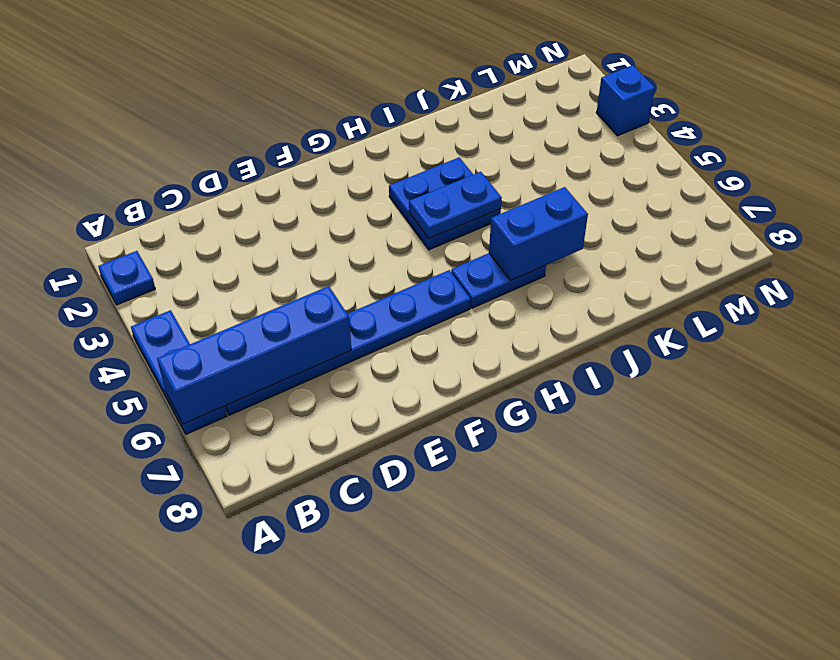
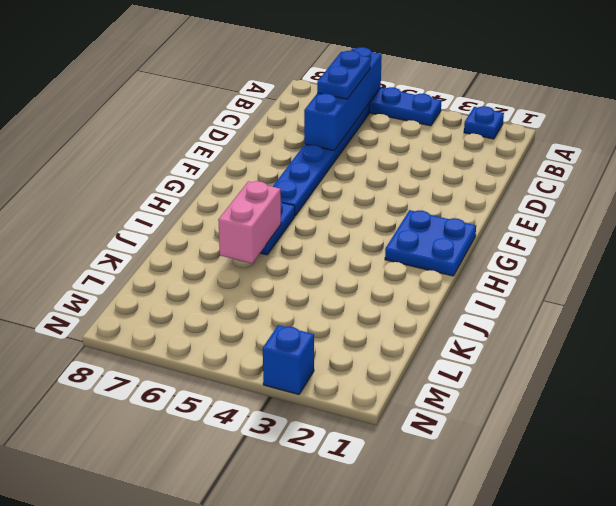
blue plate H3:I4 level 1 -> blue plate G1:H2 level 1
blue plate H4:I4 level 2 -> blue plate B6:C6 level 3
blue brick I6:J6 level 2 -> pink brick I6:J6 level 2

